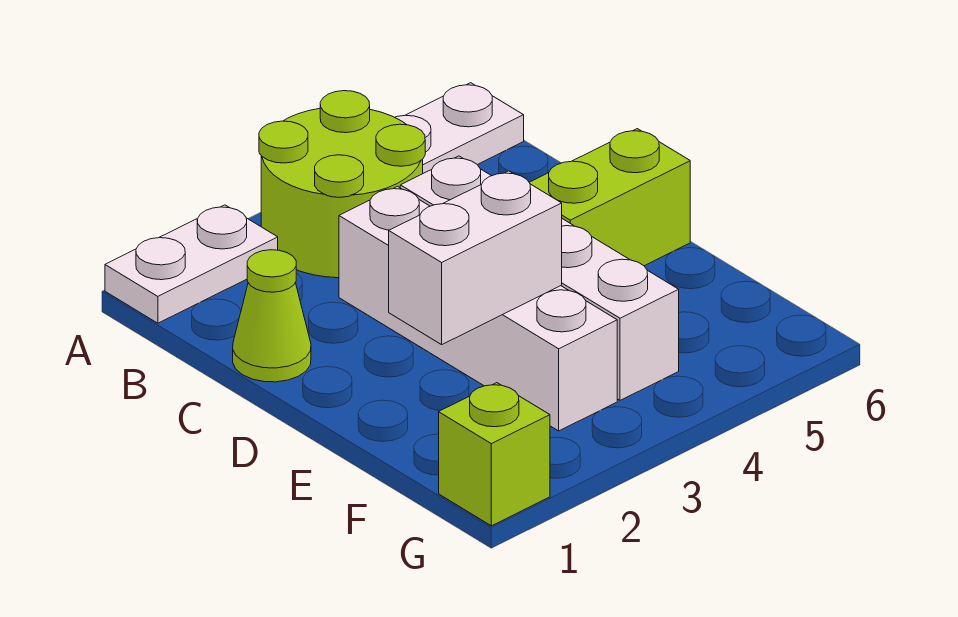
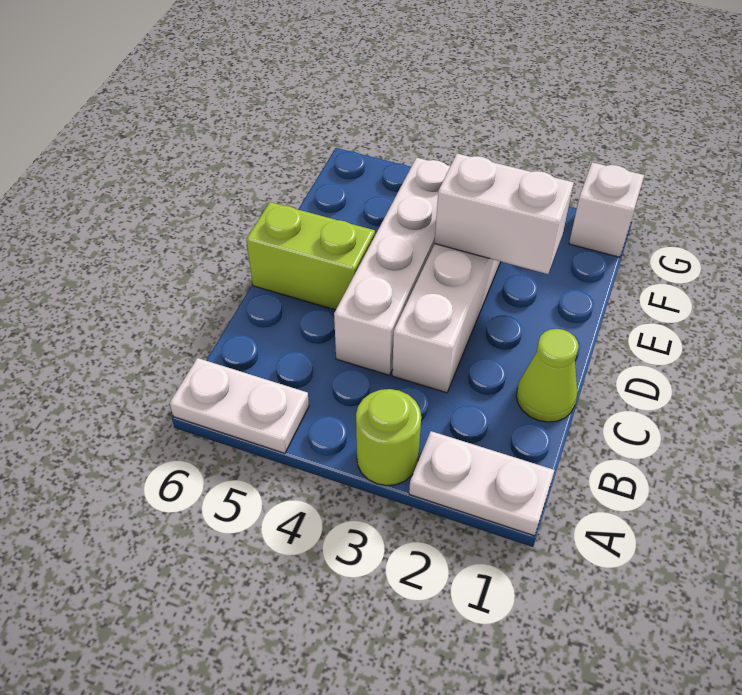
lime round brick A3:B4 level 1 -> lime round brick A3 level 1
lime brick G1 level 1 -> white brick G1 level 1

